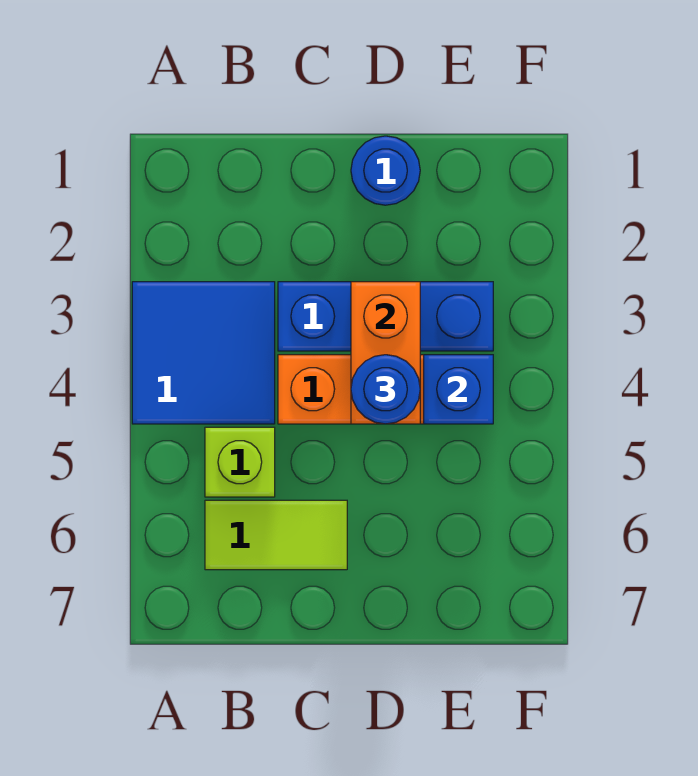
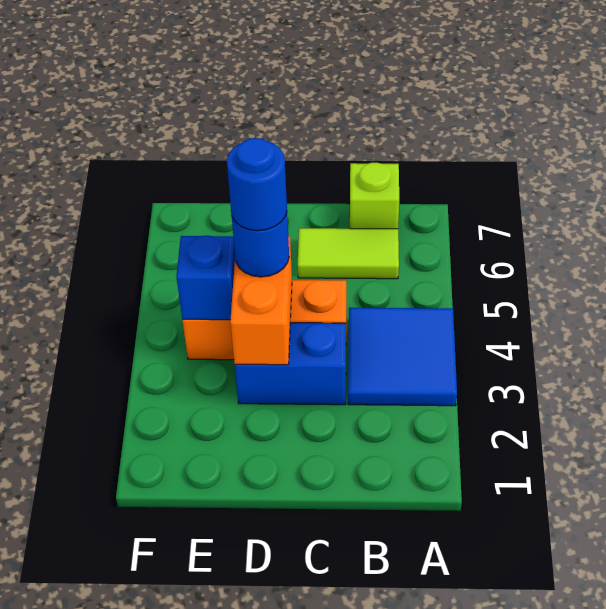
lime brick B5 level 1 -> lime brick B7 level 1
blue brick C3:E3 level 1 -> blue brick C3:D3 level 1
blue round brick D1 level 1 -> blue round brick D4 level 4

